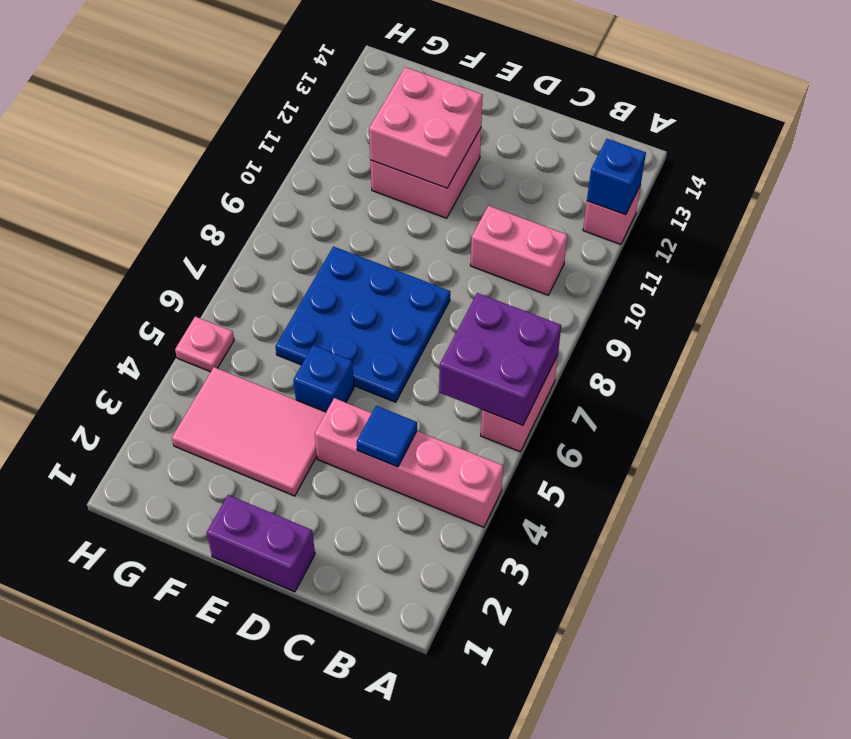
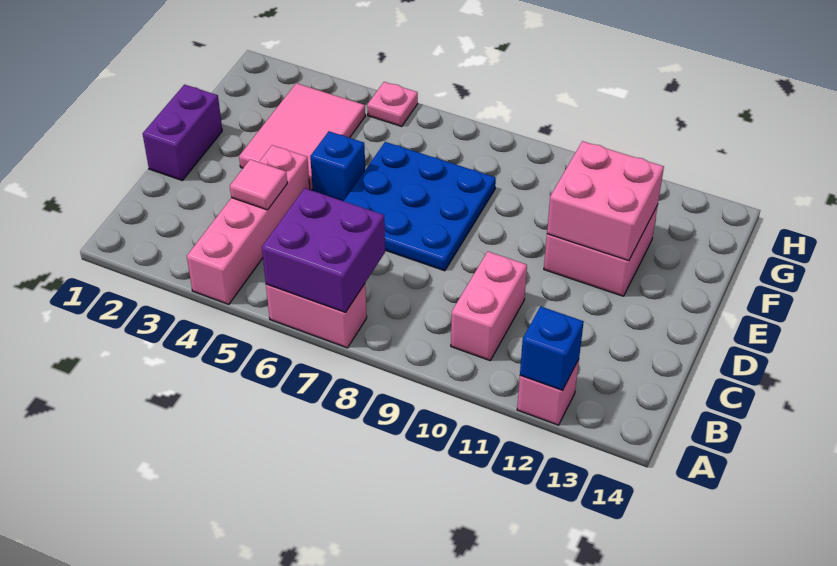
blue tile C4 level 2 -> pink tile C4 level 2

